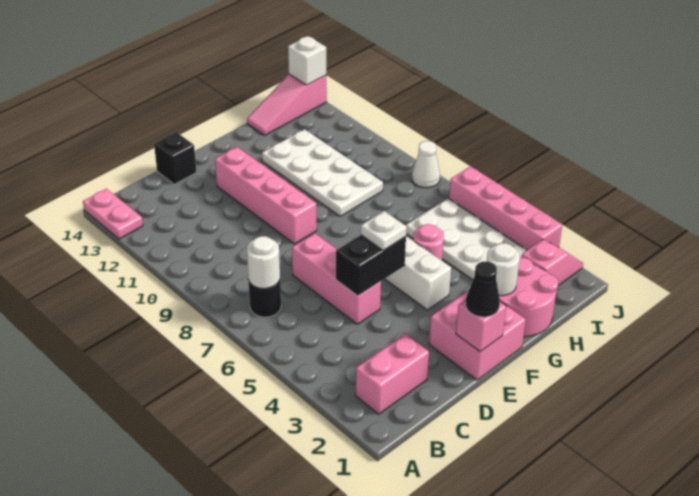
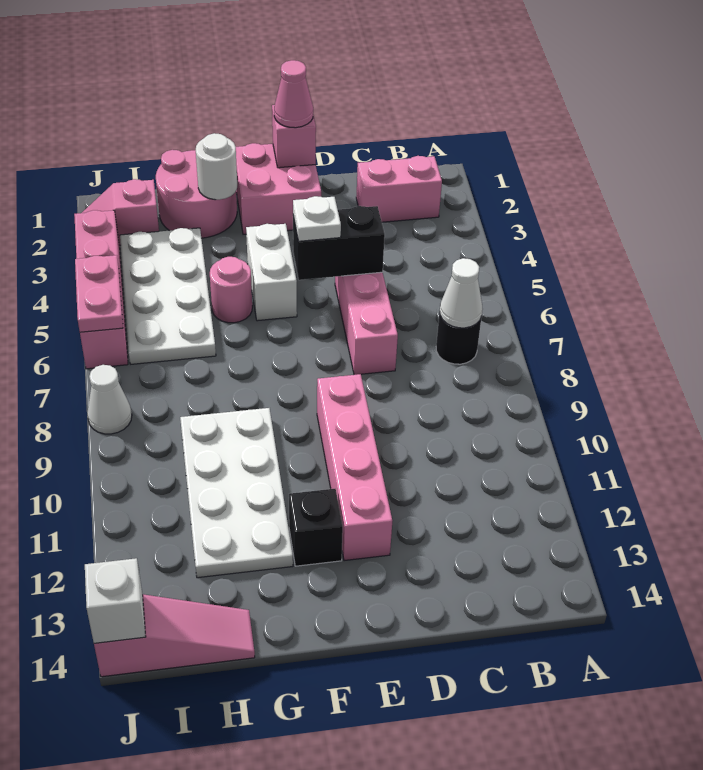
pink plate A13:A14 level 1 -> pink plate J5:J6 level 2
white round brick B7 level 2 -> white cone B7 level 2
black brick D14 level 1 -> black brick F12 level 1
black cone E1 level 3 -> pink cone E1 level 3

